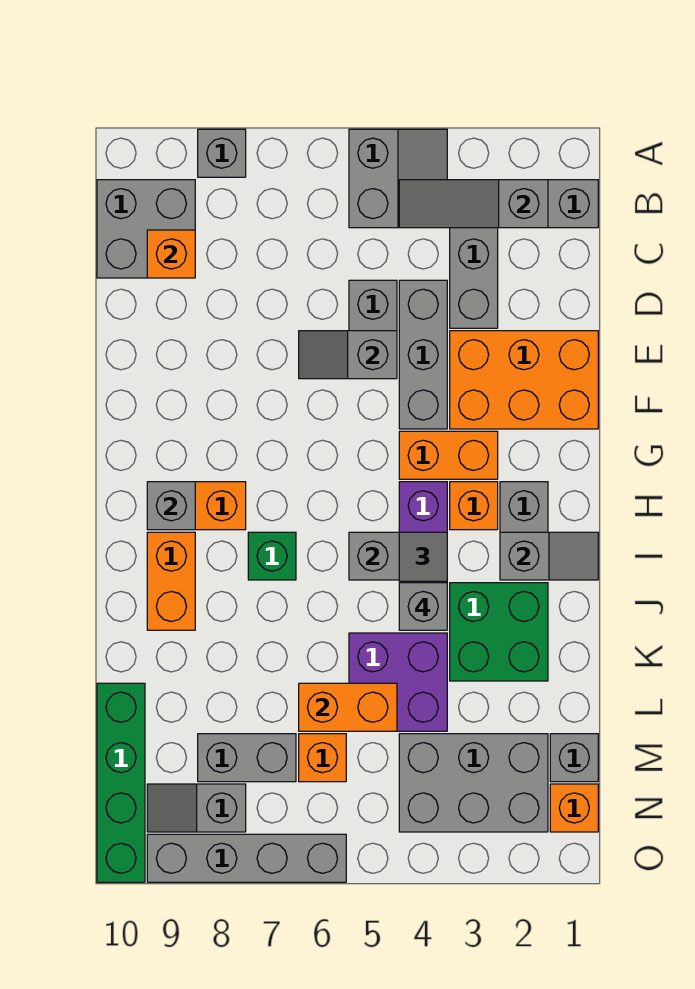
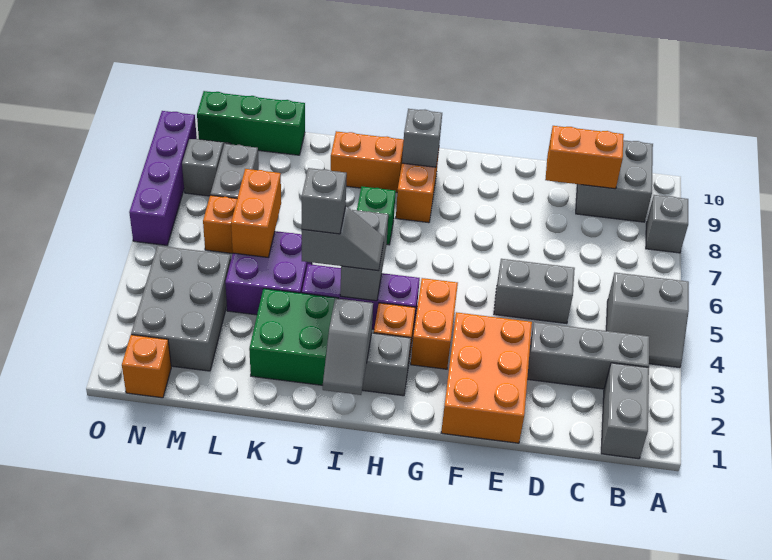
grey slope B2:B4 level 2 top 2 -> none
orange brick C9 level 2 -> orange brick C9:D9 level 2
grey brick D4:F4 level 1 -> none
grey slope E5:E6 level 2 top 5 -> none
green brick L10:O10 level 1 -> green brick L10:N10 level 1
grey brick M1 level 1 -> none
grey brick O6:O9 level 1 -> purple brick O6:O9 level 1

